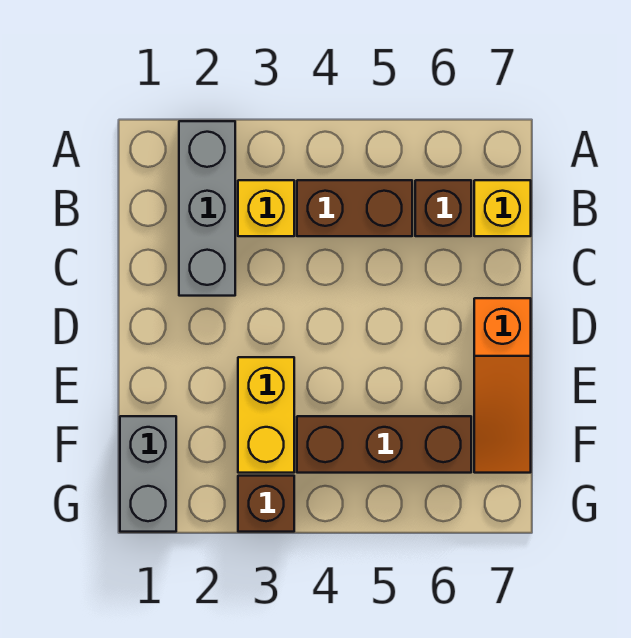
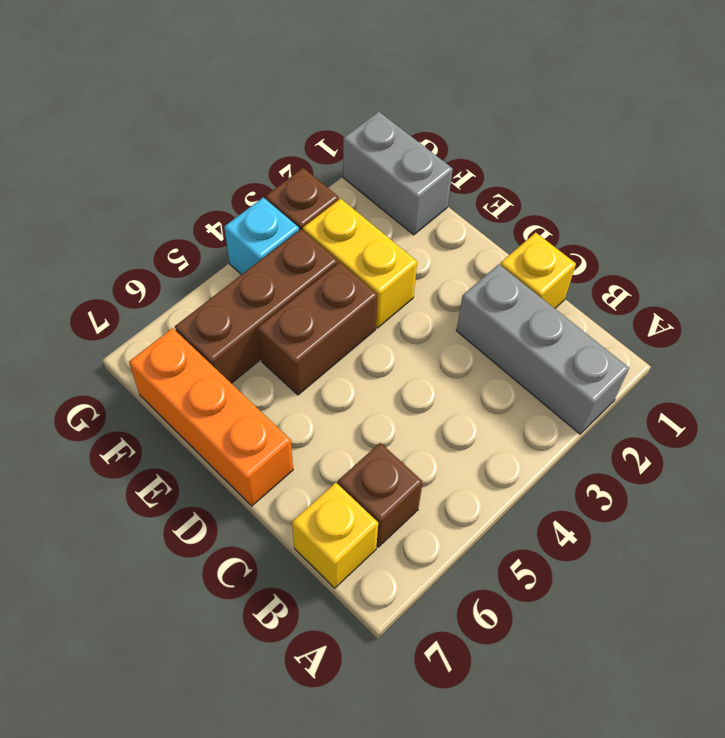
yellow brick B3 level 1 -> yellow brick C1 level 1
brown brick B4:B5 level 1 -> brown brick E4:E5 level 1
orange slope D7:F7 level 1 top D -> orange brick D7:F7 level 1
none -> cyan brick G4 level 1

